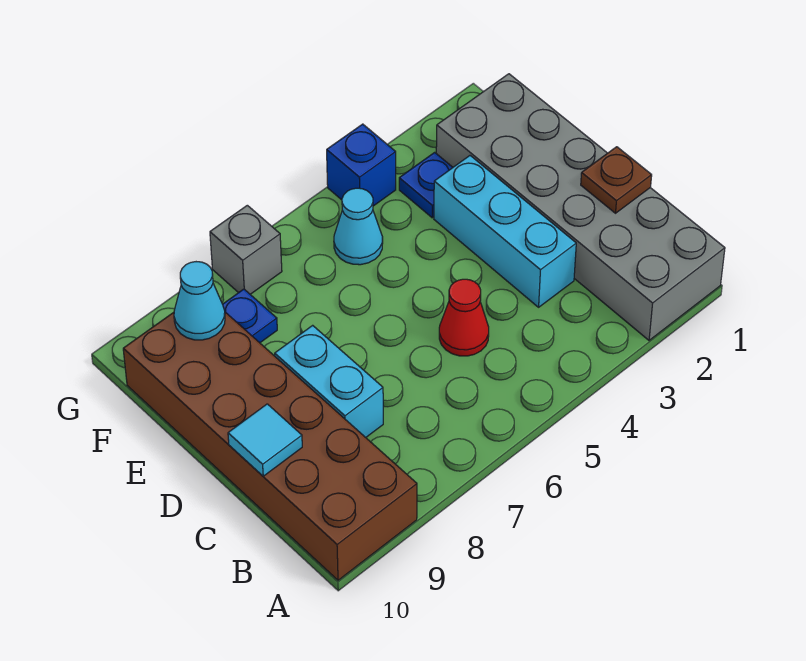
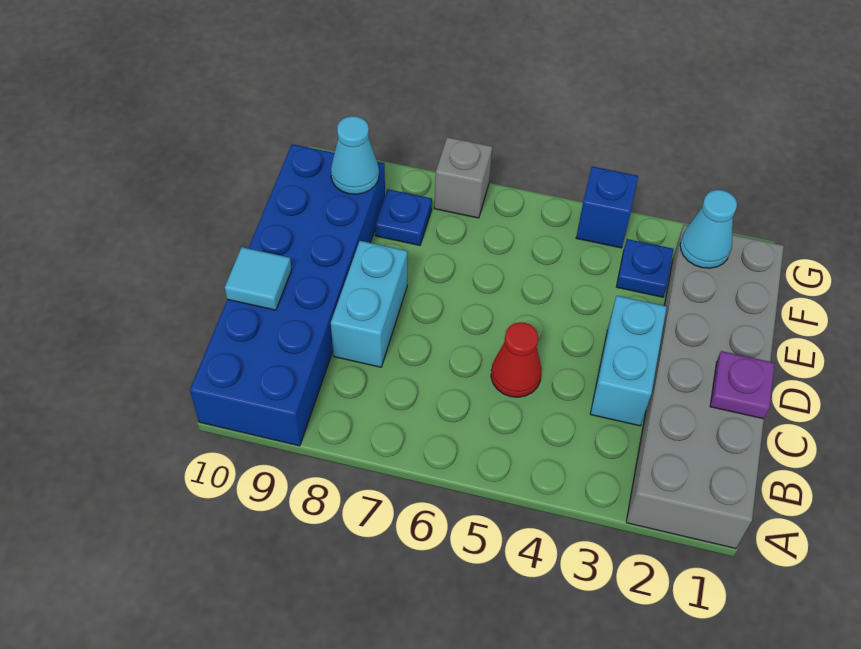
brown brick A9:F10 level 1 -> blue brick A9:F10 level 1
brown plate C1 level 2 -> purple plate C1 level 2
cyan brick C3:E3 level 1 -> cyan brick C3:D3 level 1
cyan cone F5 level 1 -> cyan cone F2 level 2

